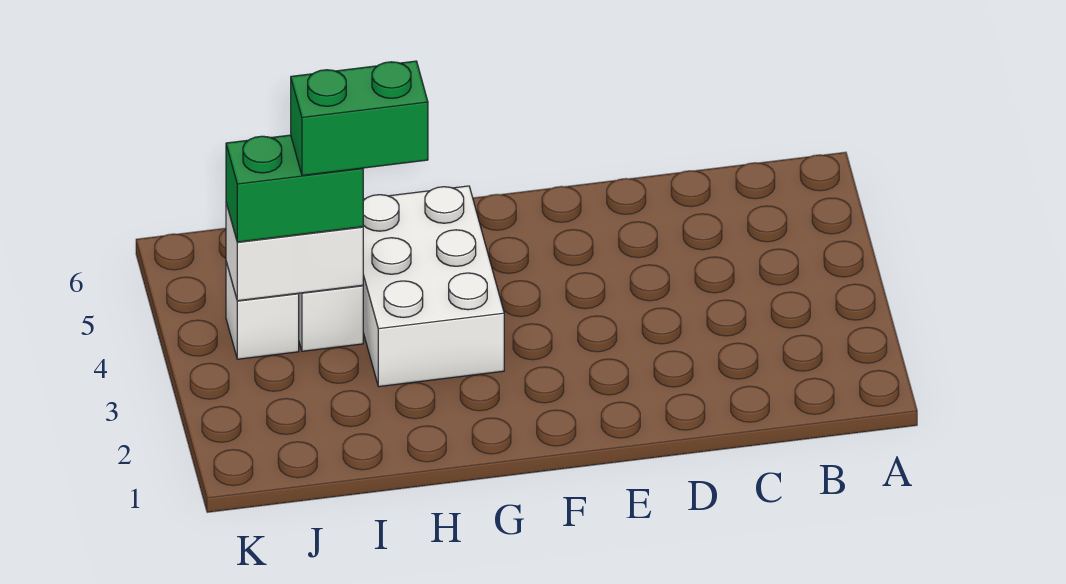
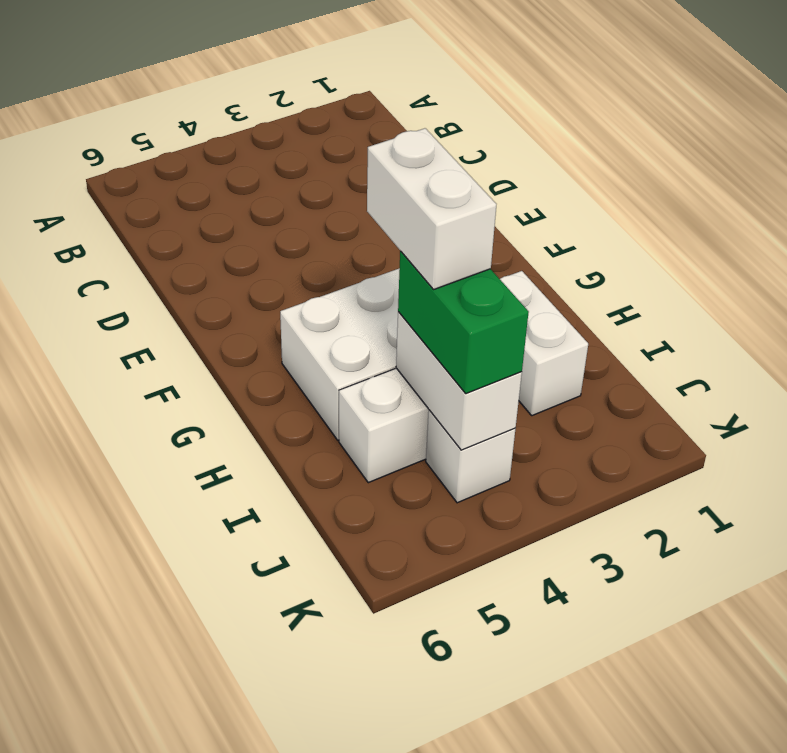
none -> white brick H2:I2 level 1
green brick H4:I4 level 4 -> white brick H4:I4 level 4

